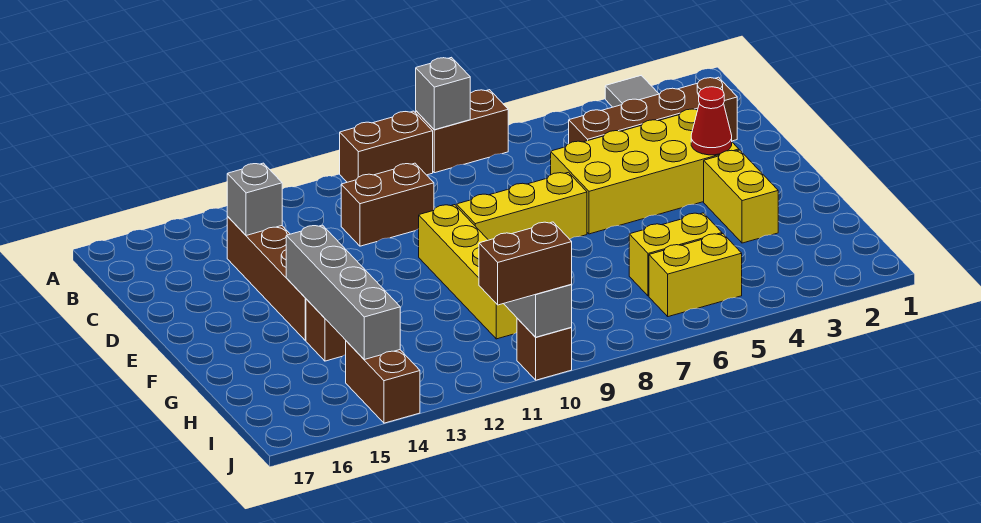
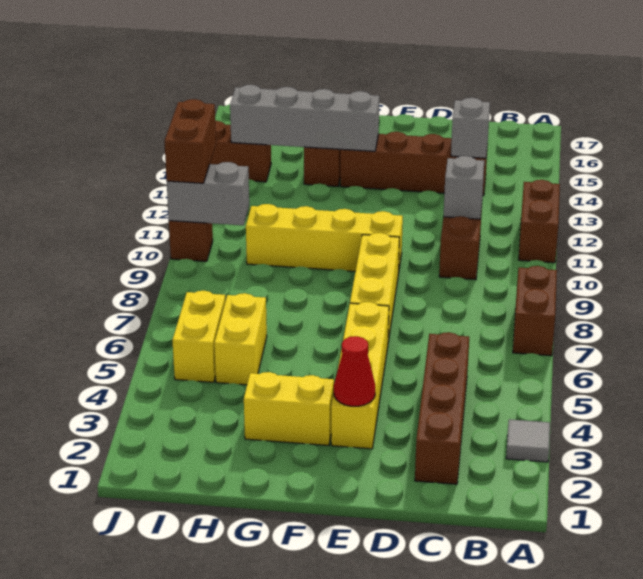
grey brick A8 level 2 -> grey brick C11 level 2
brown brick A9:A10 level 1 -> brown brick A11:A12 level 1
yellow brick D3:E6 level 1 -> yellow brick E3:E6 level 1

